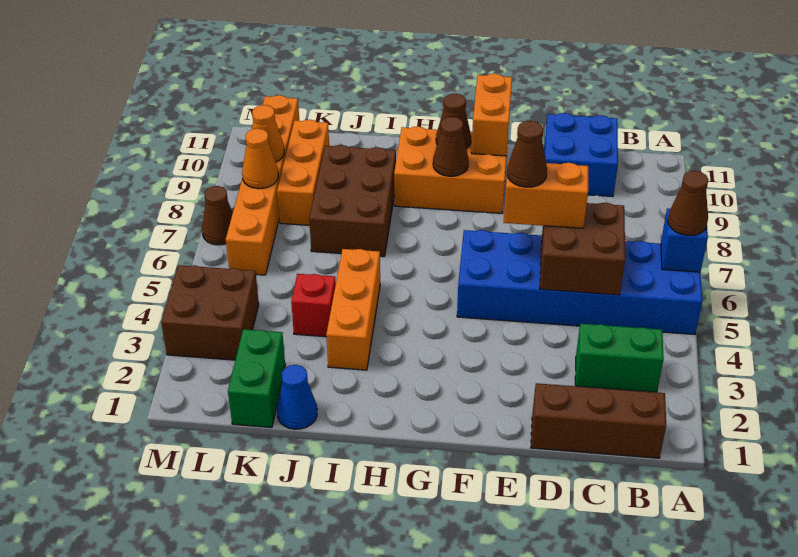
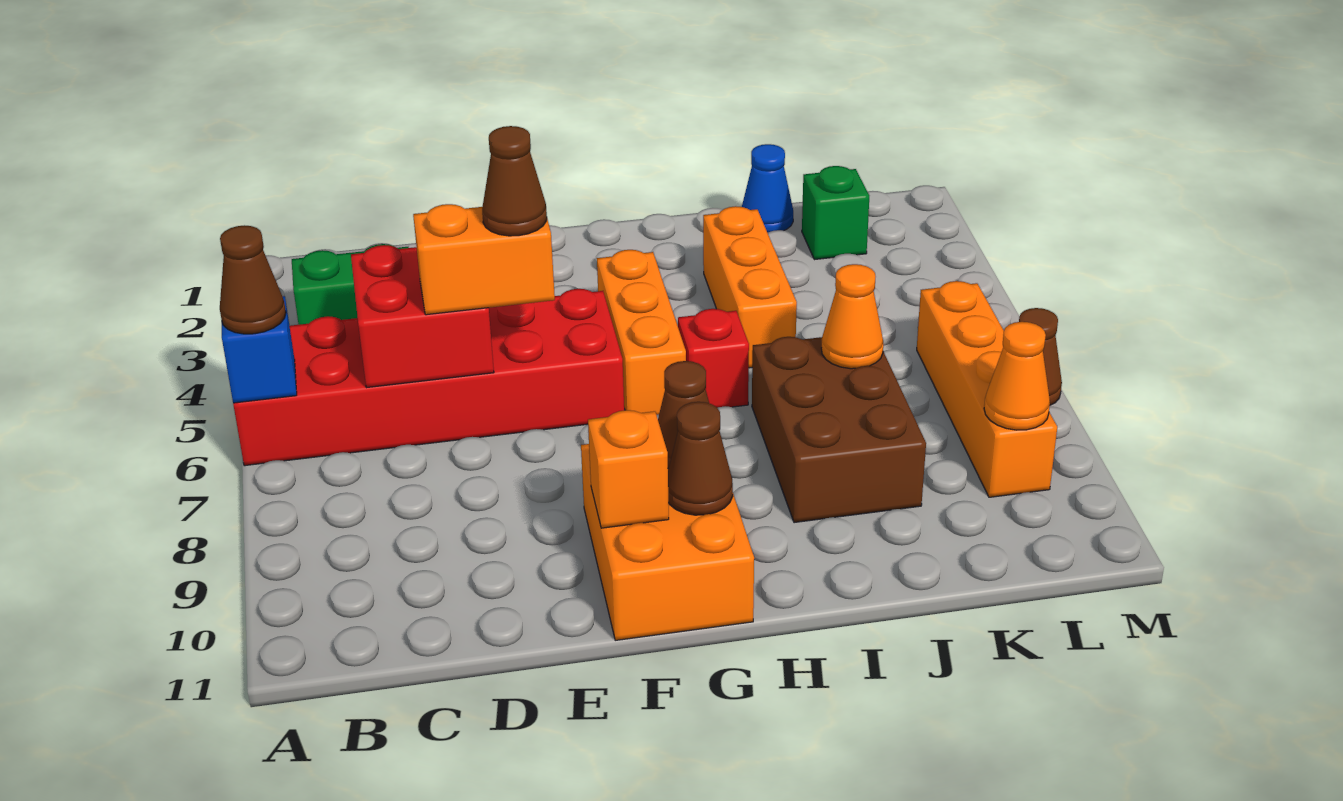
blue brick A5:F6 level 1 -> red brick A5:F6 level 1
brown brick B1:D1 level 1 -> none
brown brick C5:D6 level 2 -> red brick C5:D6 level 2
blue brick C10:D11 level 1 -> none
orange brick F9:H10 level 1 -> orange brick F9:G11 level 1
orange brick F10:F11 level 2 -> orange brick F10 level 2
red brick J4 level 1 -> red brick H6 level 1
green brick K1:K2 level 1 -> green brick K2 level 1
orange brick K8:K10 level 1 -> orange brick G4:G6 level 1
brown brick L3:M4 level 1 -> none
orange brick L6:L11 level 1 -> orange brick L6:L9 level 1
orange cone L8 level 2 -> orange cone J7 level 2

